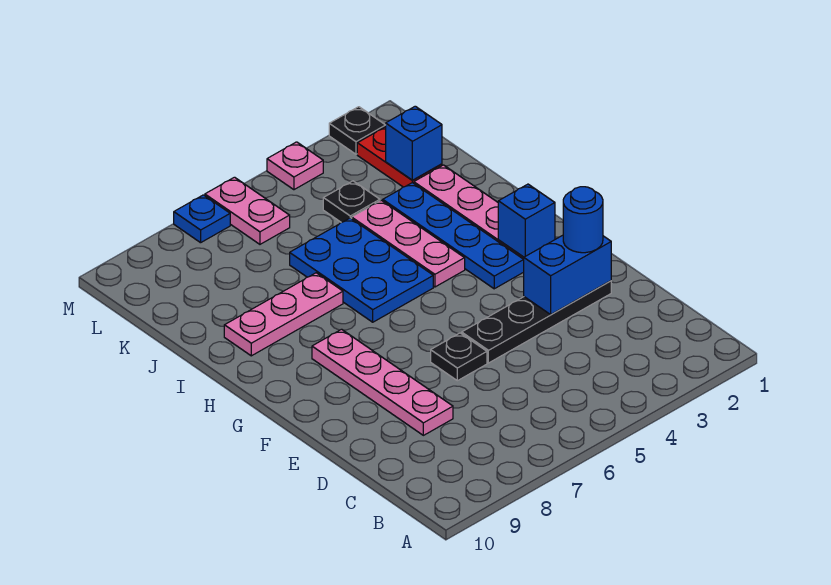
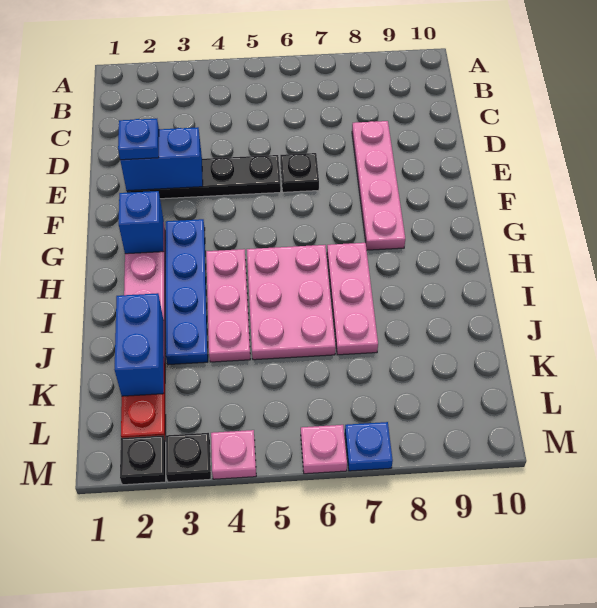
blue round brick E2 level 3 -> blue plate E2 level 3
blue plate H5:J6 level 1 -> pink plate H5:J6 level 1
pink plate I7:I9 level 1 -> pink plate H7:J7 level 1
blue brick K2 level 2 -> blue brick J2:K2 level 2
black plate K4 level 1 -> black plate M3 level 1
pink plate L6:M6 level 1 -> pink plate M6 level 1

